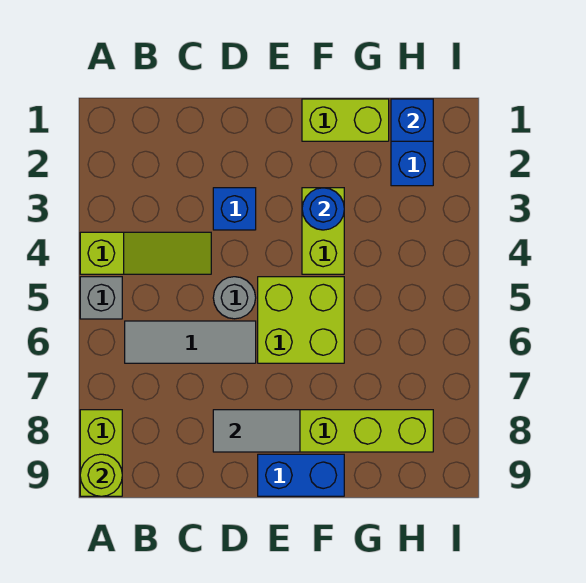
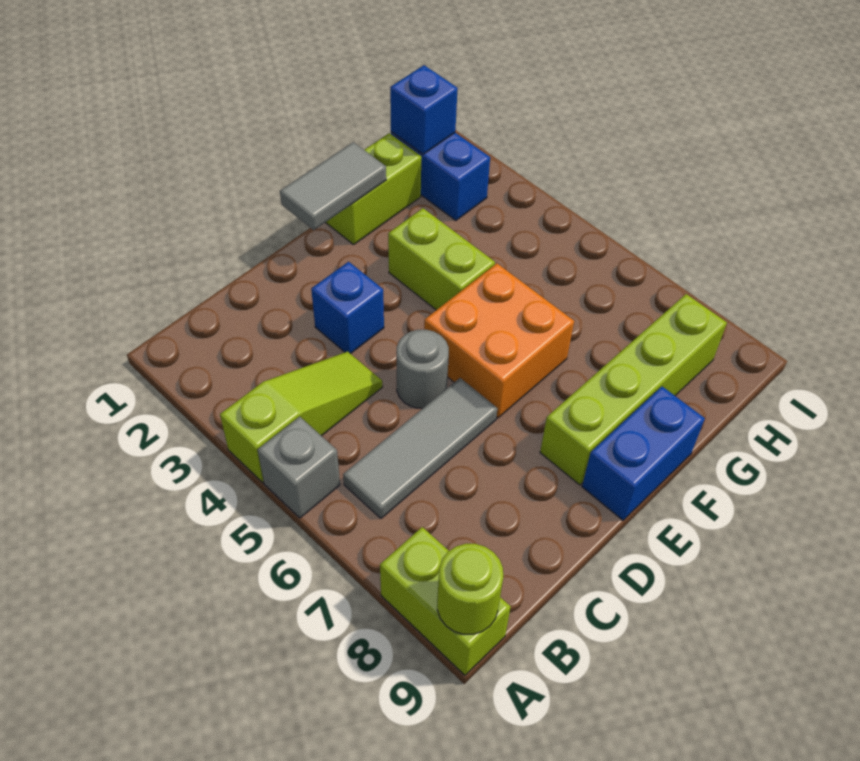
grey tile D8:E8 level 2 -> grey tile E1:F1 level 2
lime brick E5:F6 level 1 -> orange brick E5:F6 level 1
blue round brick F3 level 2 -> none

